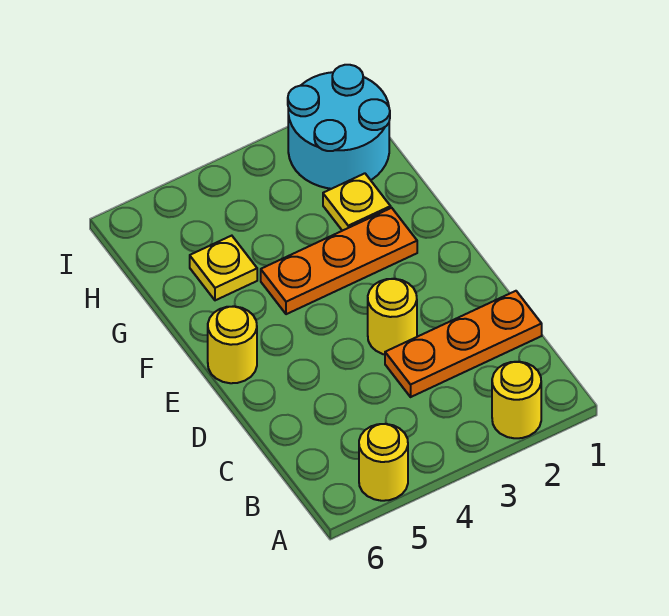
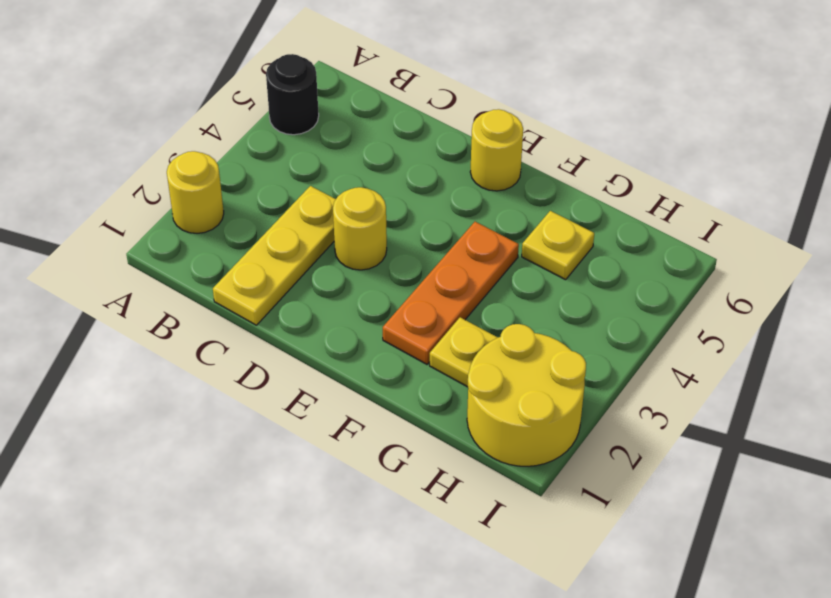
yellow round brick A5 level 1 -> black round brick A5 level 1
orange plate C1:C3 level 1 -> yellow plate C1:C3 level 1
cyan round brick H1:I2 level 1 -> yellow round brick H1:I2 level 1

